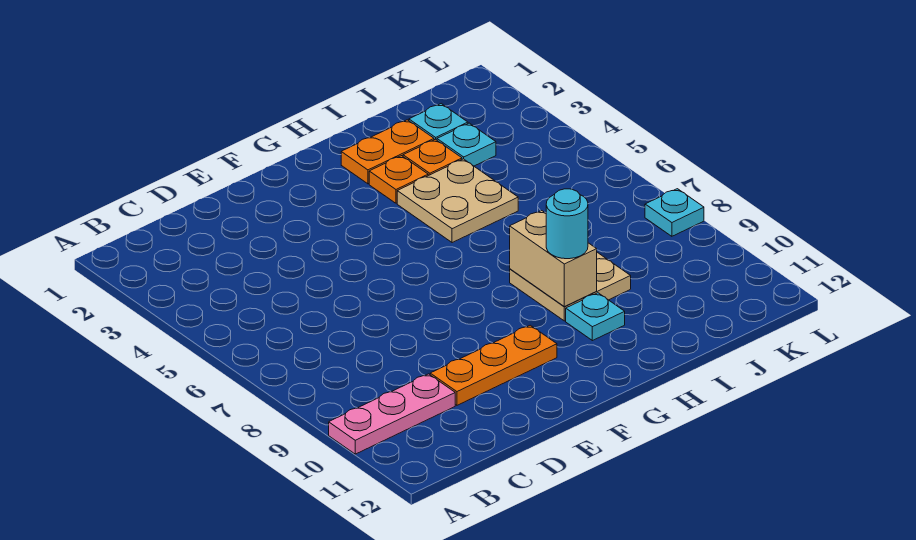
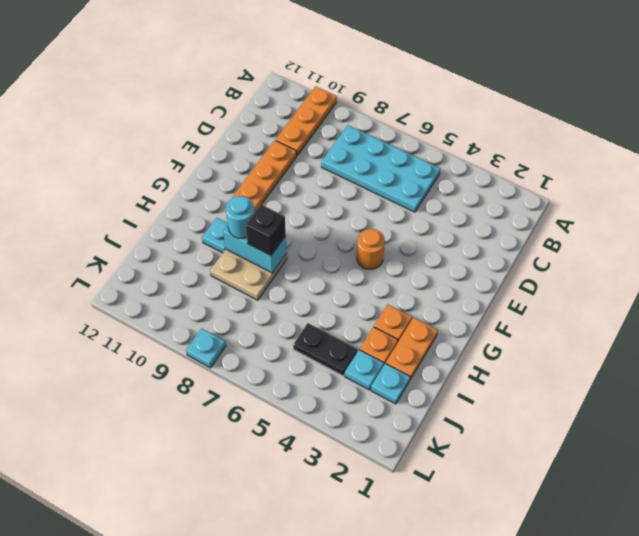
pink plate A10:C10 level 1 -> orange plate A10:C10 level 1
none -> cyan plate B5:C8 level 1
none -> orange round brick F5 level 1
tan plate H4:I5 level 1 -> none
tan brick H8:H9 level 2 -> cyan brick H8:H9 level 2
none -> black brick H8 level 3
none -> black plate J4:J5 level 1

